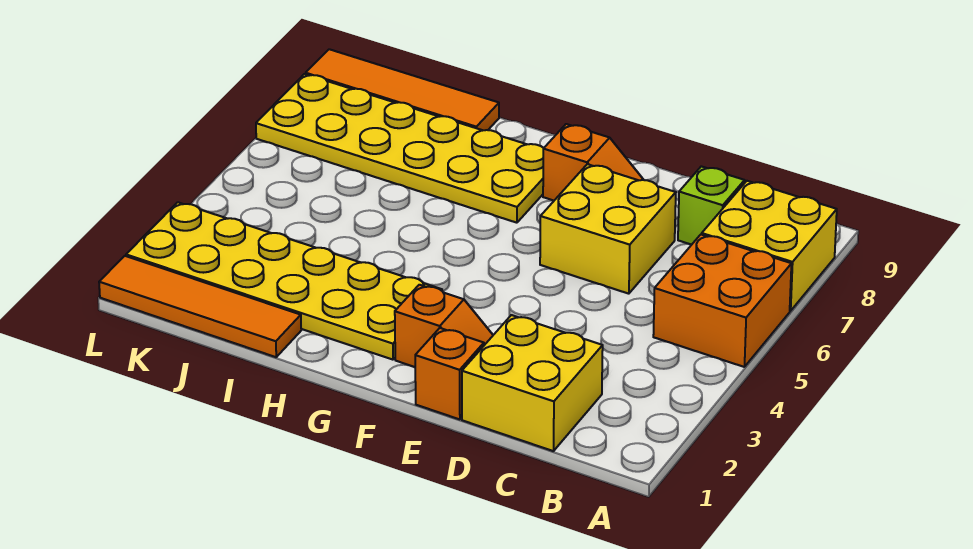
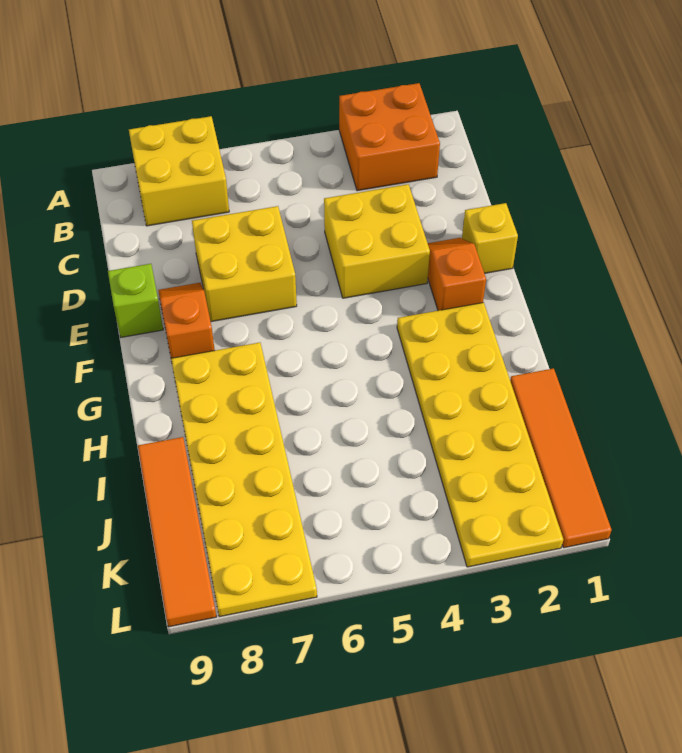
orange brick A5:B6 level 1 -> orange brick A2:B3 level 1
yellow brick C1:D2 level 1 -> yellow brick D3:E4 level 1
lime brick C8 level 1 -> lime brick E9 level 1
orange brick E1 level 1 -> yellow brick E1 level 1

